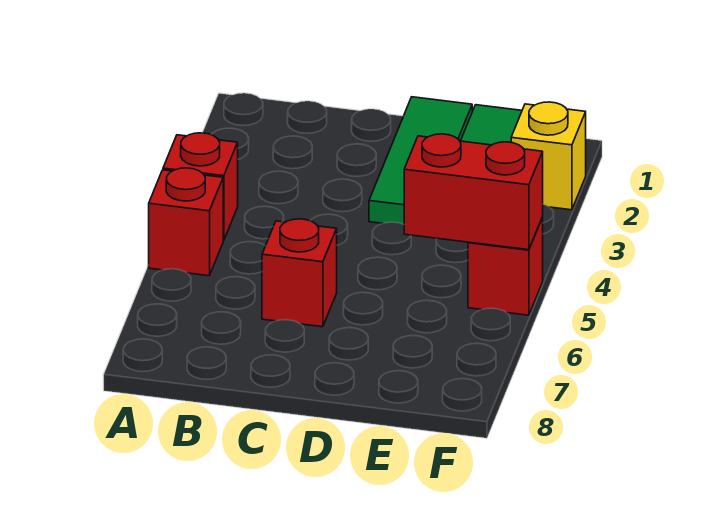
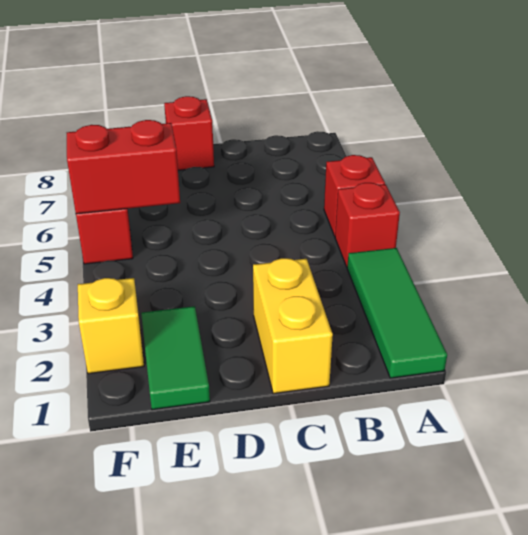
none -> yellow brick C1:C2 level 1
red brick C6 level 1 -> red brick D8 level 1
green tile D1:D3 level 1 -> green tile A1:A3 level 1

